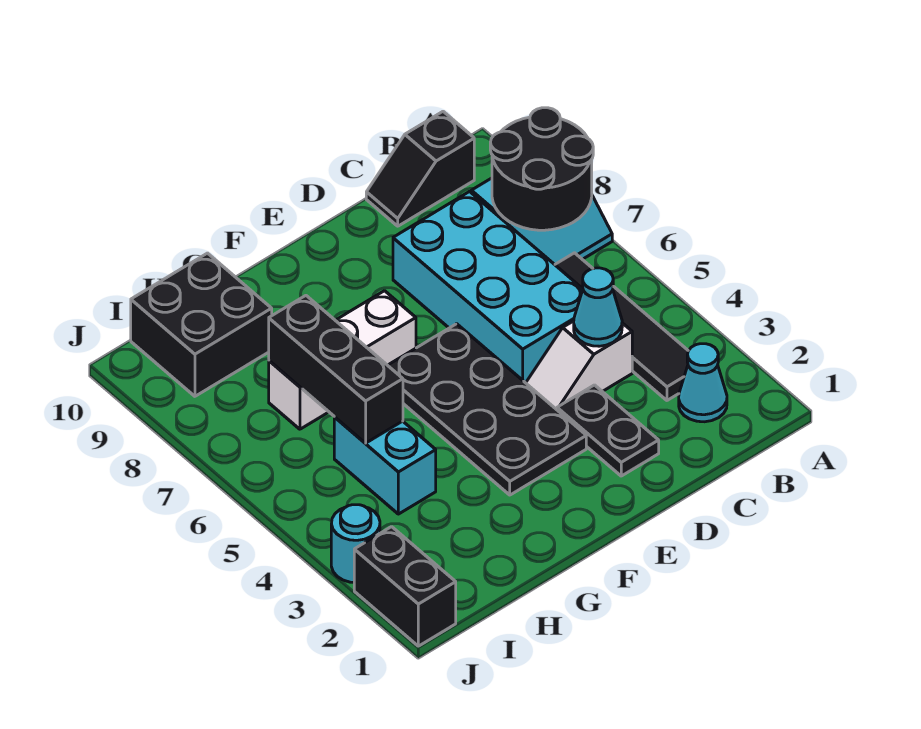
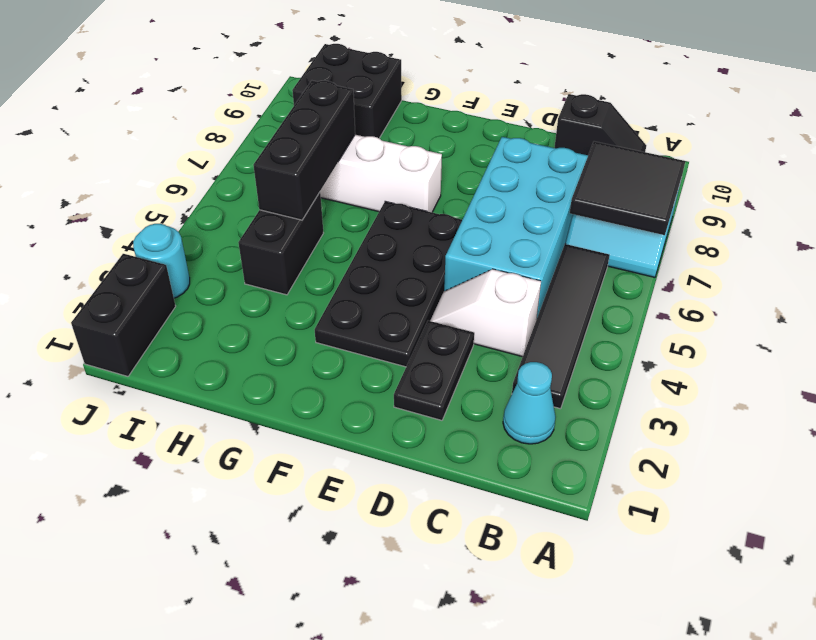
black round brick A7:B8 level 2 -> black tile A7:B8 level 2
black slope B10:C10 level 1 top B -> black slope B10:C10 level 1 top C
cyan cone C4 level 2 -> none
cyan brick H4:H5 level 1 -> black brick H4:H5 level 1

